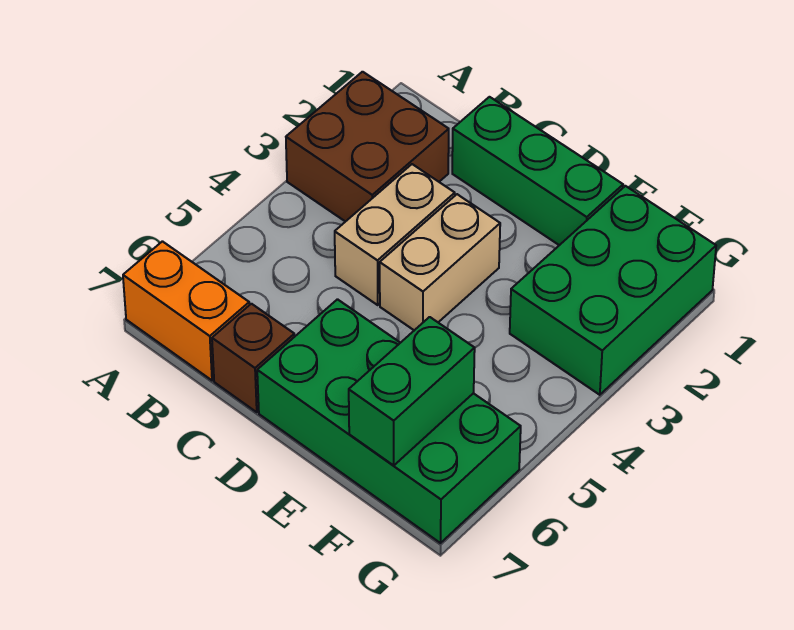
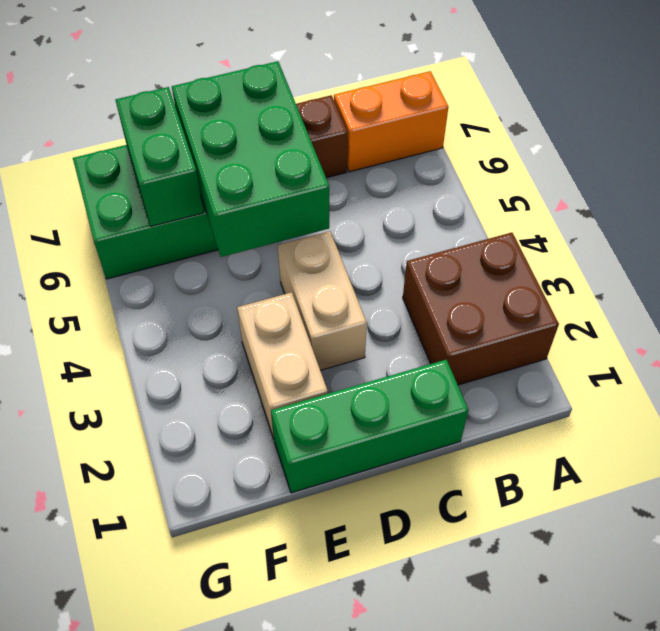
tan brick C3:C4 level 1 -> tan brick E2:E3 level 1
green brick F1:G3 level 1 -> green brick D5:E7 level 2

